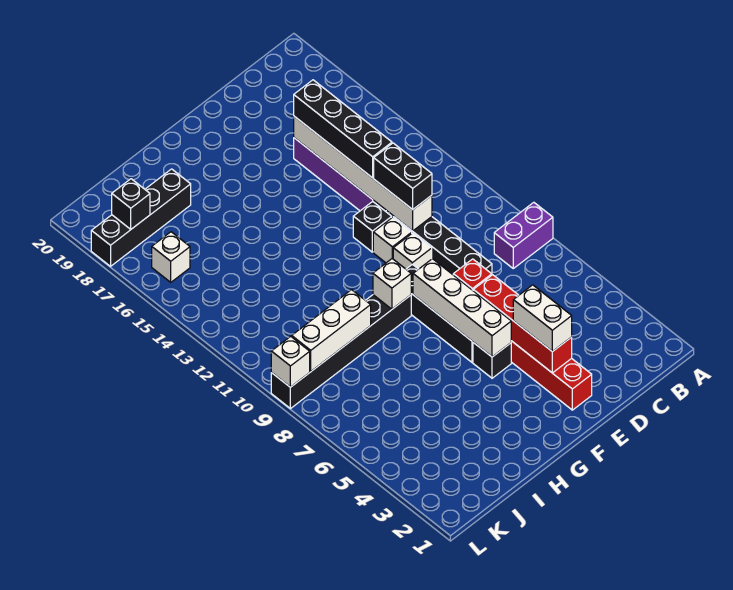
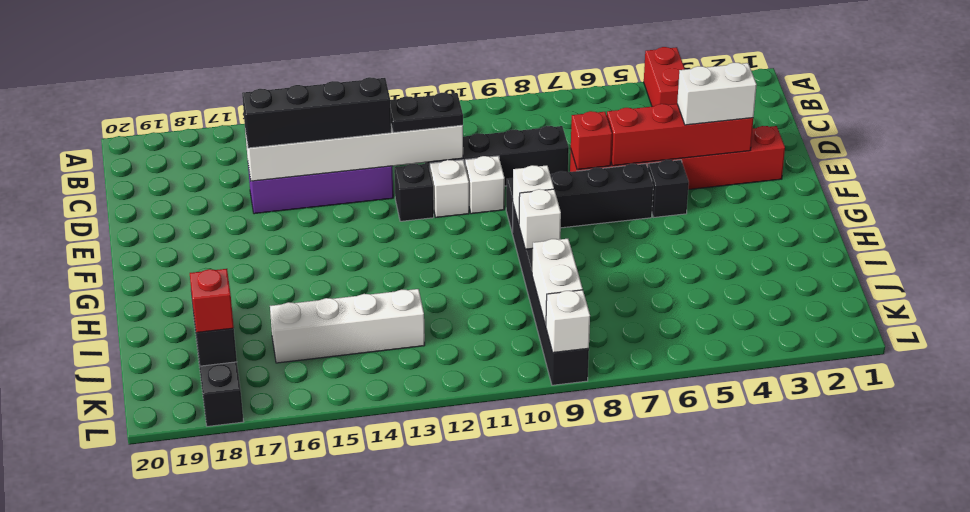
none -> red brick A4:B4 level 1
purple brick A8:B8 level 1 -> none
black brick D11:D12 level 3 -> black plate D11:D12 level 3
white brick F5:F8 level 2 -> white brick J13:J16 level 1
white brick I9:K9 level 2 -> white brick J9:K9 level 2
white brick K16 level 1 -> white brick H9 level 2
none -> red brick K18 level 3

